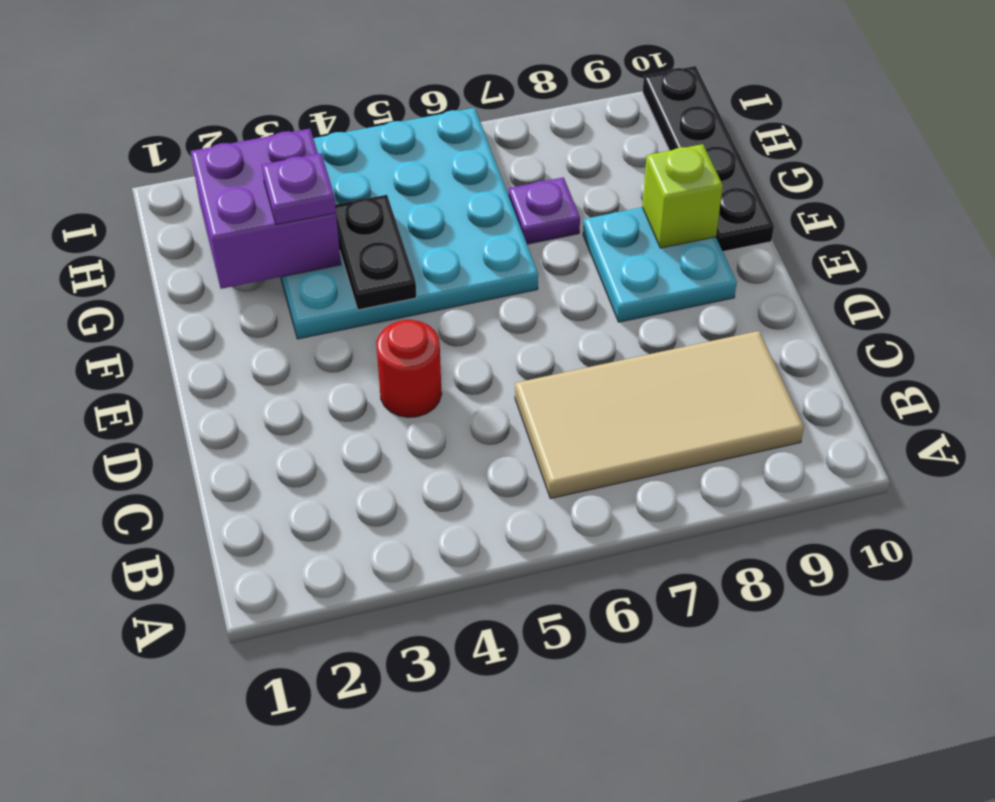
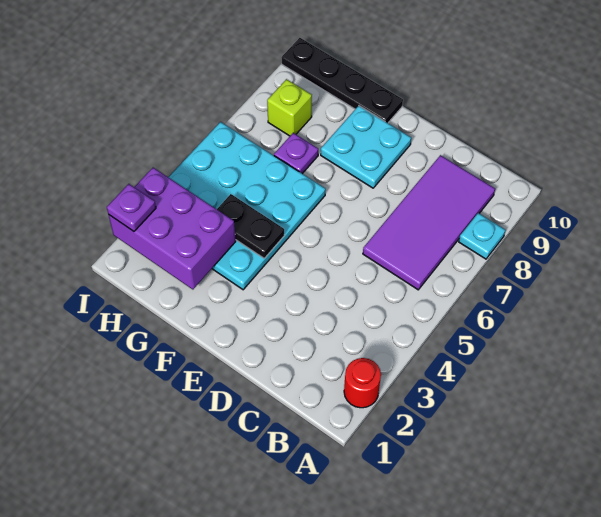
none -> cyan plate A8 level 1
tan tile B6:C9 level 1 -> purple tile B6:C9 level 1
red round brick D4 level 1 -> red round brick A2 level 1
lime brick F9 level 2 -> lime brick H8 level 1
purple brick G2:H3 level 2 -> purple brick G2:I3 level 2
purple plate G3 level 3 -> purple plate I2 level 3

